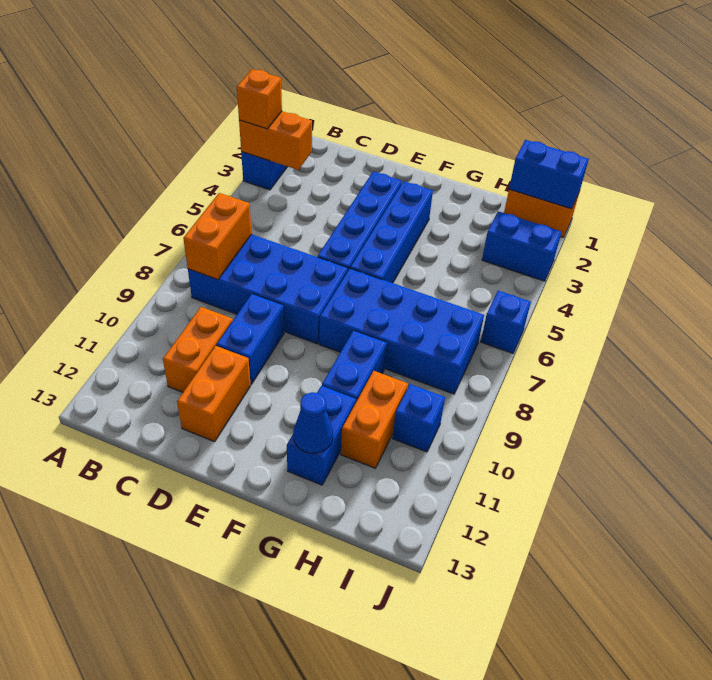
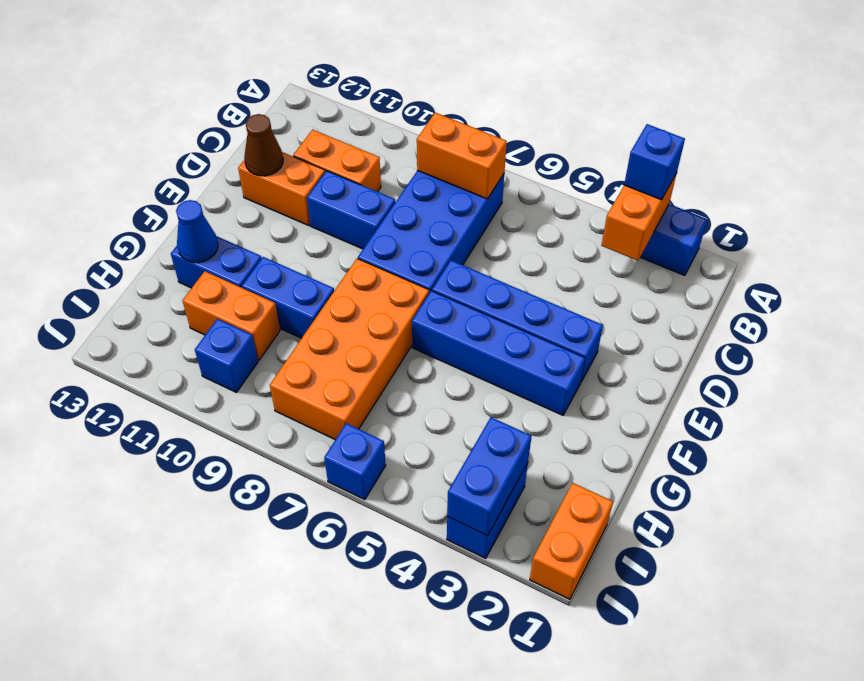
orange brick A3 level 3 -> blue brick A3 level 3
none -> brown cone D12 level 2
blue brick F7:I8 level 1 -> orange brick F7:I8 level 1
blue brick I1:J1 level 2 -> blue brick I3:J3 level 2

